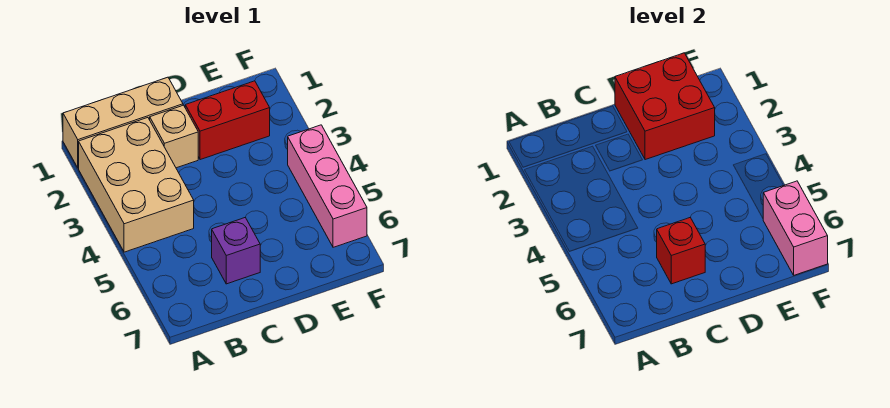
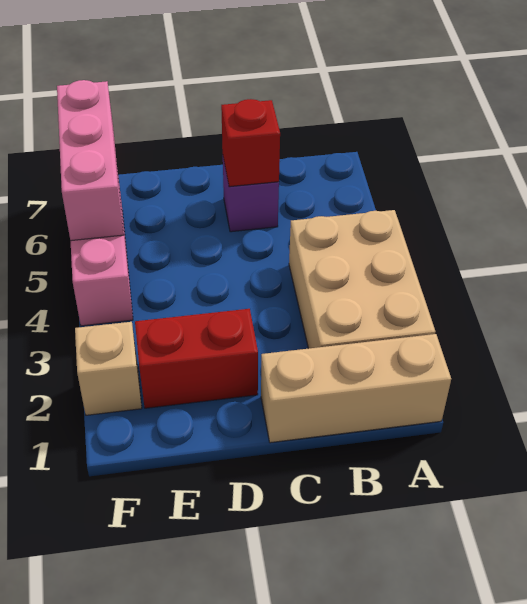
tan brick C2 level 1 -> tan brick F2 level 1
red brick D1:E2 level 2 -> none
pink brick F6:F7 level 2 -> pink brick F5:F7 level 2

